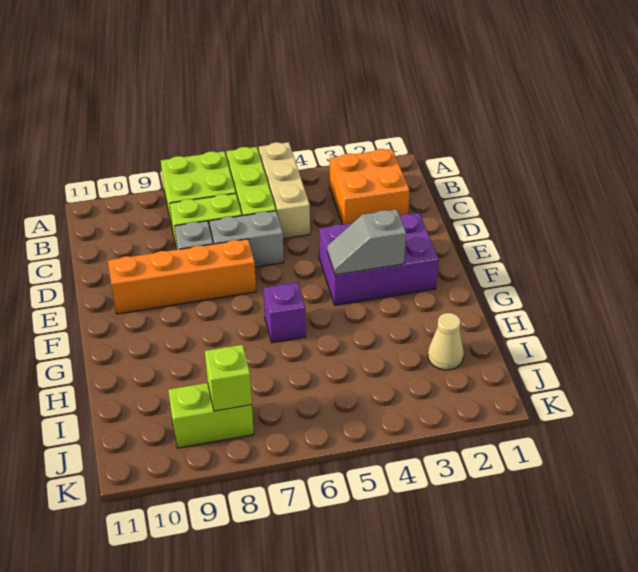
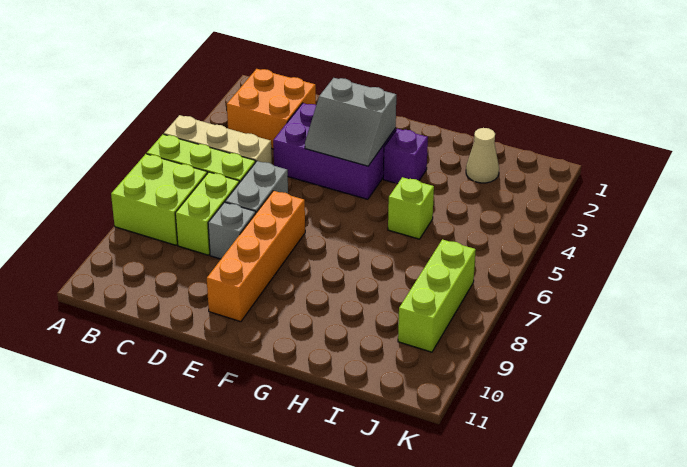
purple brick E2:F4 level 1 -> purple brick D3:F4 level 1
grey slope F3:F4 level 2 top 3 -> grey slope E3:F4 level 2 top 3
purple brick G6 level 1 -> purple brick G3 level 1
lime brick J8:J9 level 1 -> lime brick J7:J9 level 1
lime brick J8 level 2 -> lime brick H5 level 1

